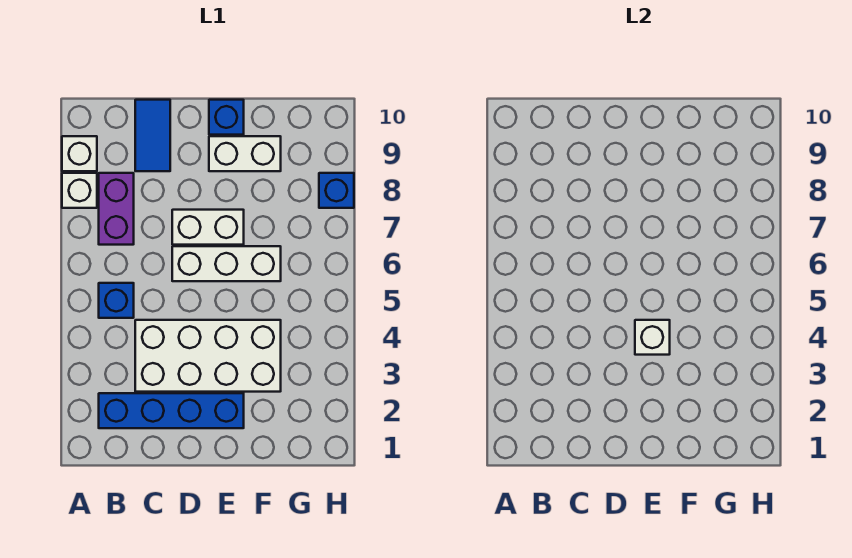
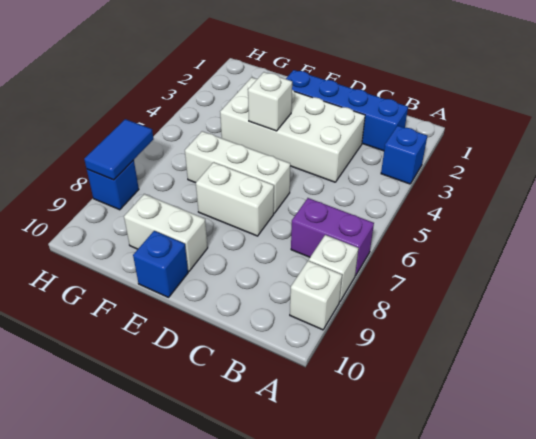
blue brick B5 level 1 -> blue brick A3 level 1
purple brick B7:B8 level 1 -> purple brick A7:B7 level 1
blue tile C9:C10 level 1 -> blue tile H7:H8 level 2

